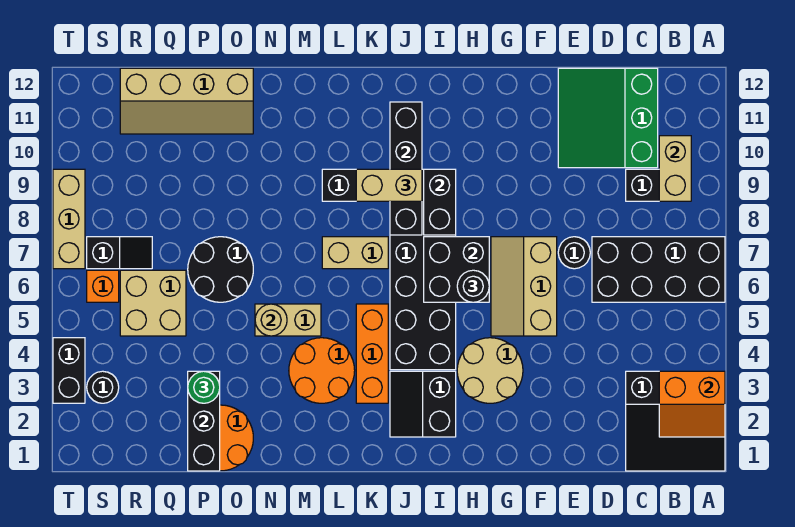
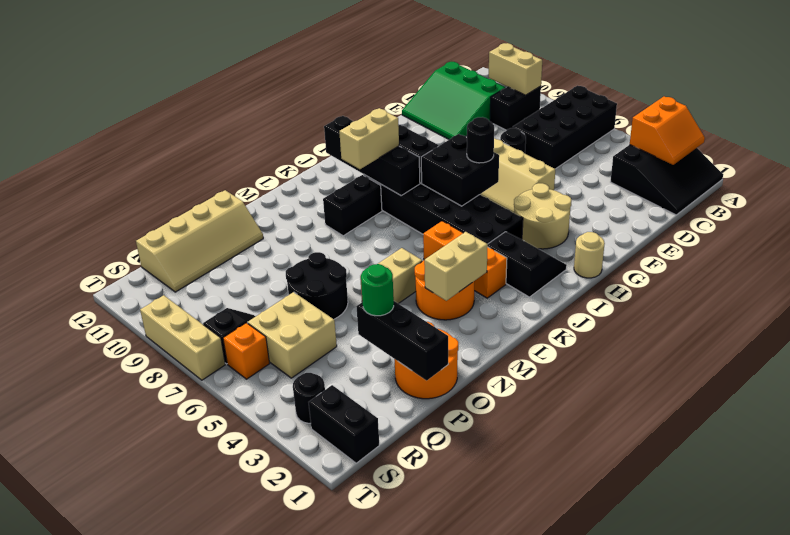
black slope I2:J3 level 1 top I -> black slope I2:J3 level 1 top J
tan brick K7:L7 level 1 -> tan brick L3:M3 level 2
tan round brick N5 level 2 -> tan round brick H1 level 1
black brick T3:T4 level 1 -> black brick S1:S2 level 1

